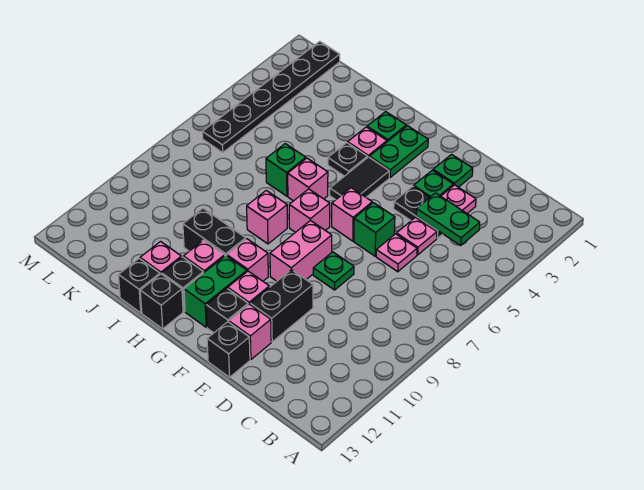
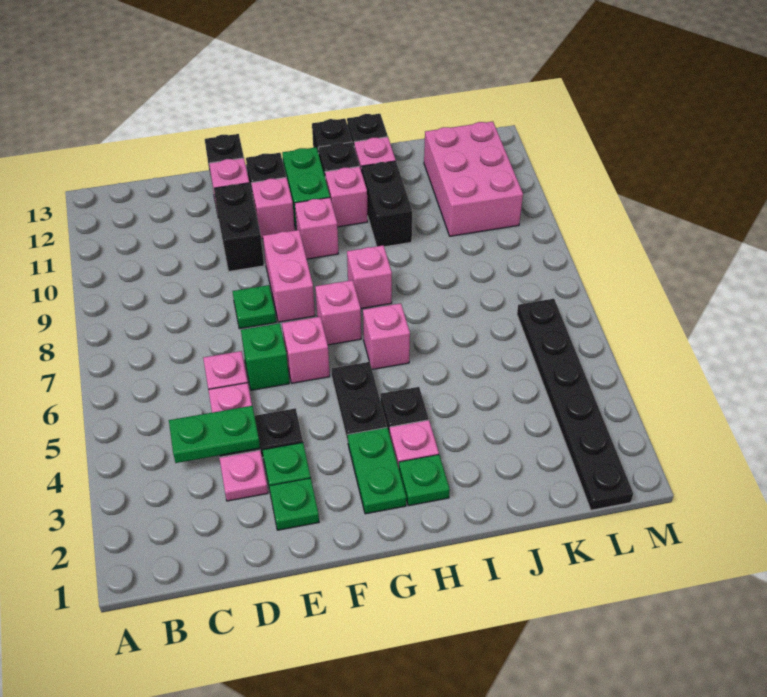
black tile G4:G5 level 1 -> black plate G4:G5 level 1
black brick H10:I10 level 1 -> black brick I10:I11 level 1
green brick I6 level 1 -> none
none -> pink brick K10:L12 level 1

